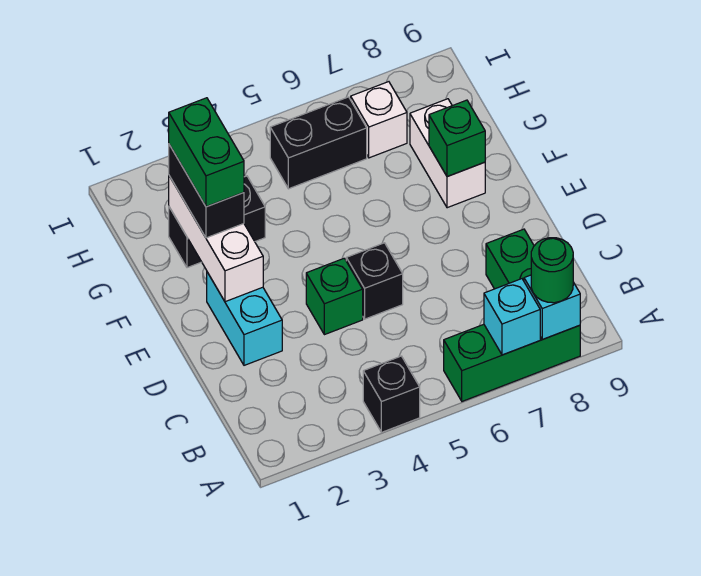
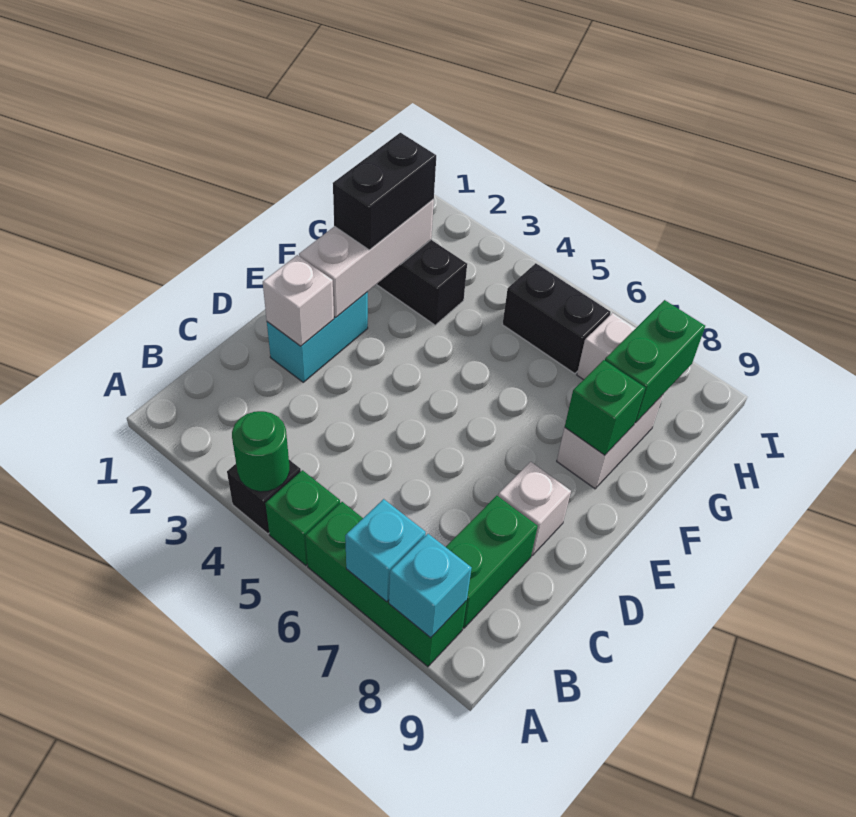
green round brick A8 level 3 -> green round brick A4 level 2
none -> white brick D2 level 2
green brick D4 level 1 -> green brick A5 level 1
black brick D5 level 1 -> none
none -> white brick D8 level 1
green brick F2:G2 level 4 -> green brick G8:H8 level 2

